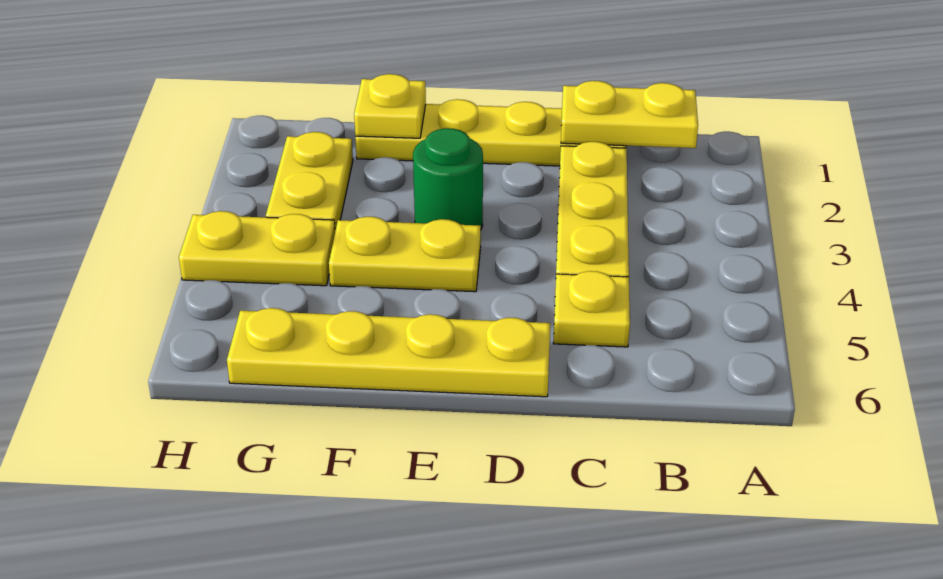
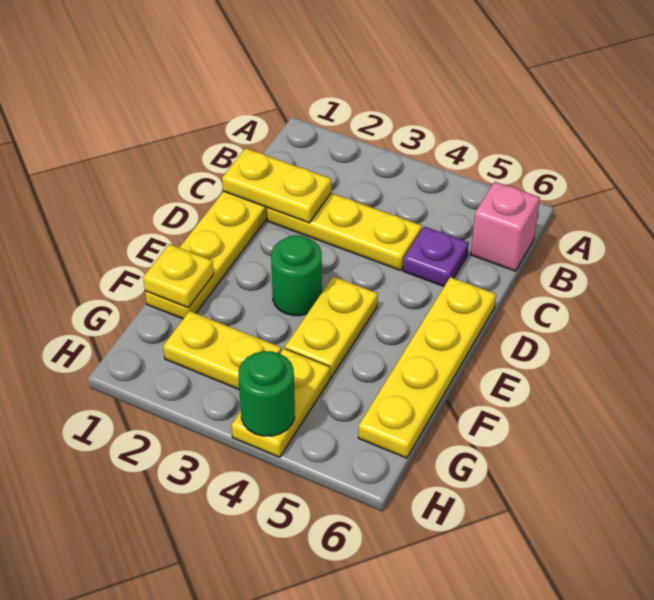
yellow plate B1:C1 level 2 -> yellow plate C1:C2 level 2
none -> pink brick B6 level 1
yellow plate C5 level 1 -> purple plate C5 level 1
none -> green round brick H4 level 2

